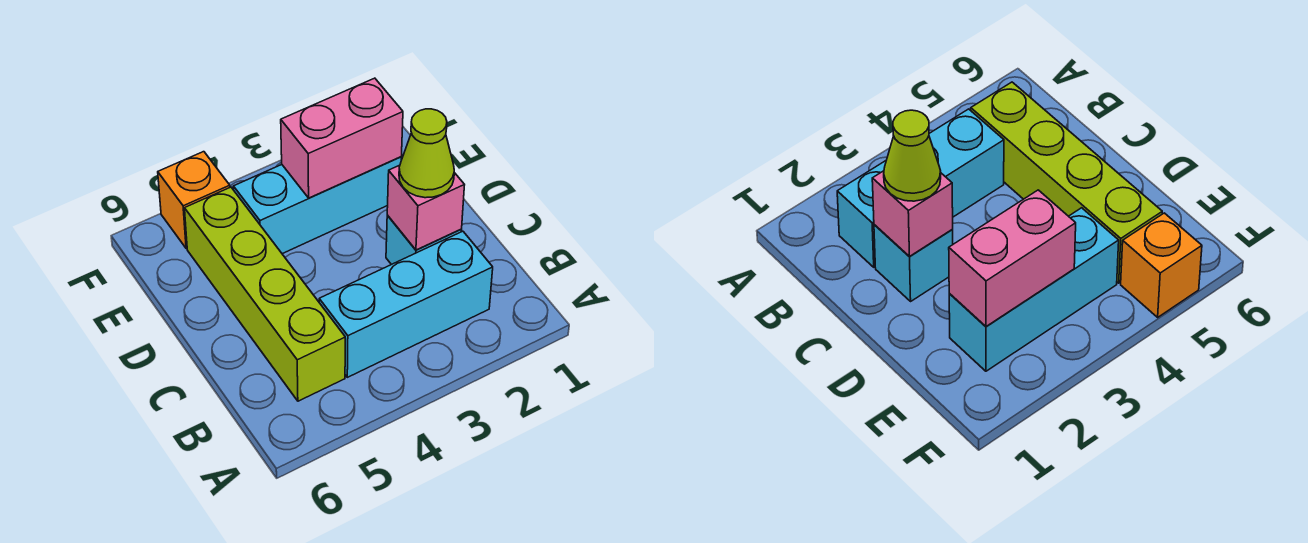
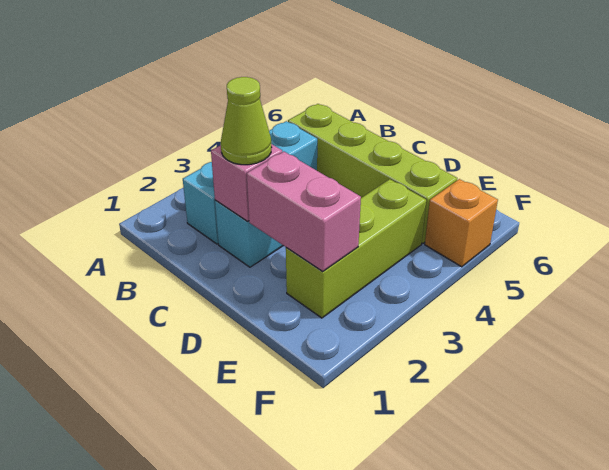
cyan brick E2:E4 level 1 -> lime brick E2:E4 level 1
pink brick E2:E3 level 2 -> pink brick D2:E2 level 2

